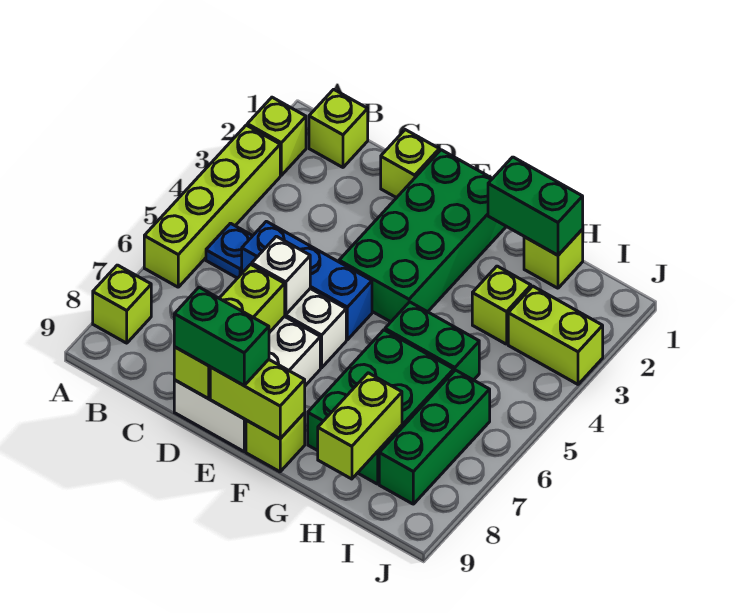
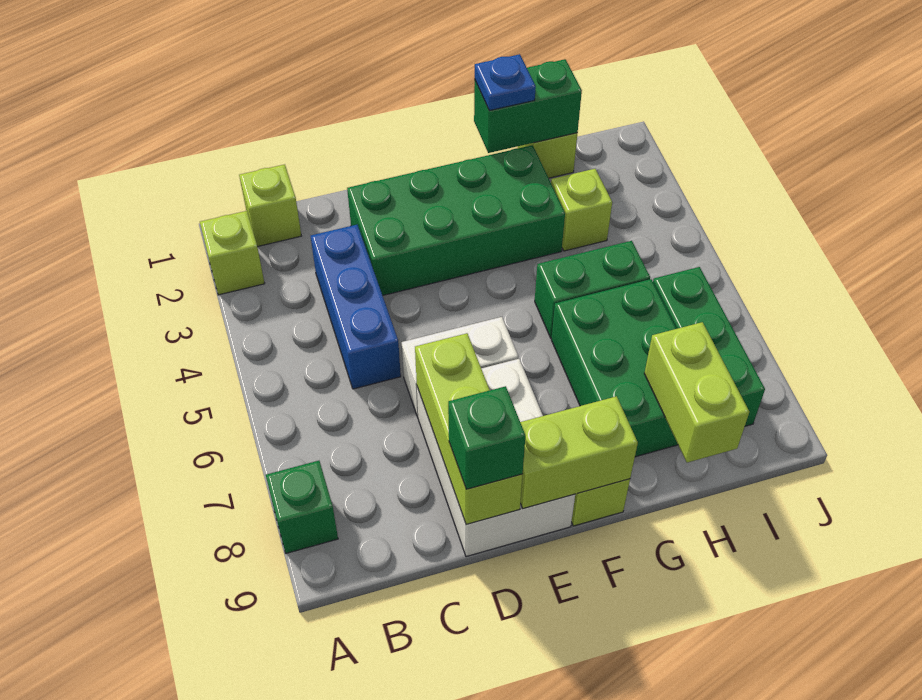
lime brick A3:A6 level 1 -> none
lime brick A8 level 1 -> green brick A8 level 1
blue plate B5 level 1 -> blue plate G1 level 3
blue brick C5:E5 level 1 -> blue brick C3:C5 level 1
lime brick D1 level 1 -> none
white brick D6 level 2 -> none
green brick D9:E9 level 3 -> green brick D9 level 3
green brick E1:F4 level 1 -> green brick D2:G3 level 1
lime brick I3:J3 level 1 -> none

